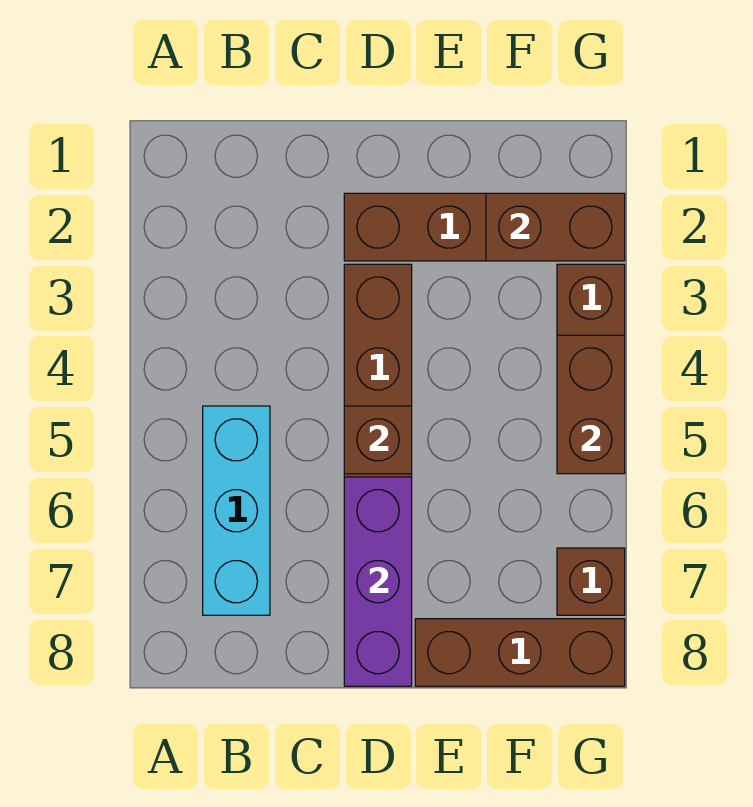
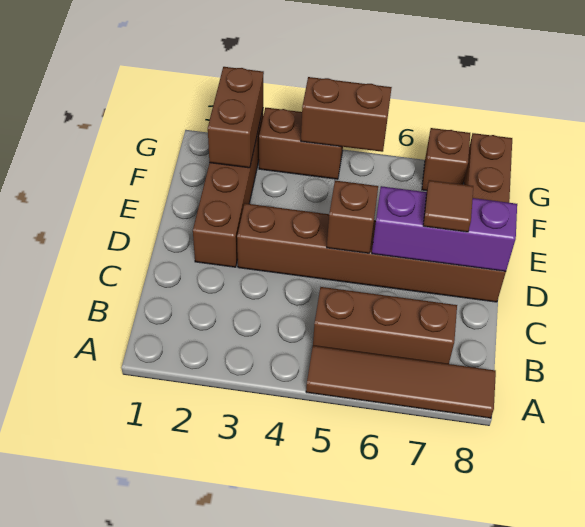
none -> brown tile A5:A8 level 1
cyan brick B5:B7 level 1 -> brown brick B5:B7 level 1
none -> brown tile D7 level 3

